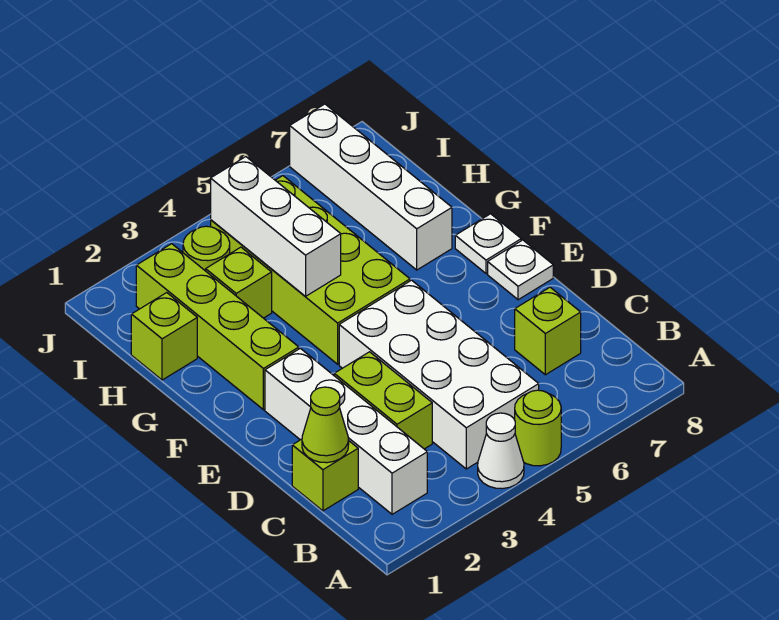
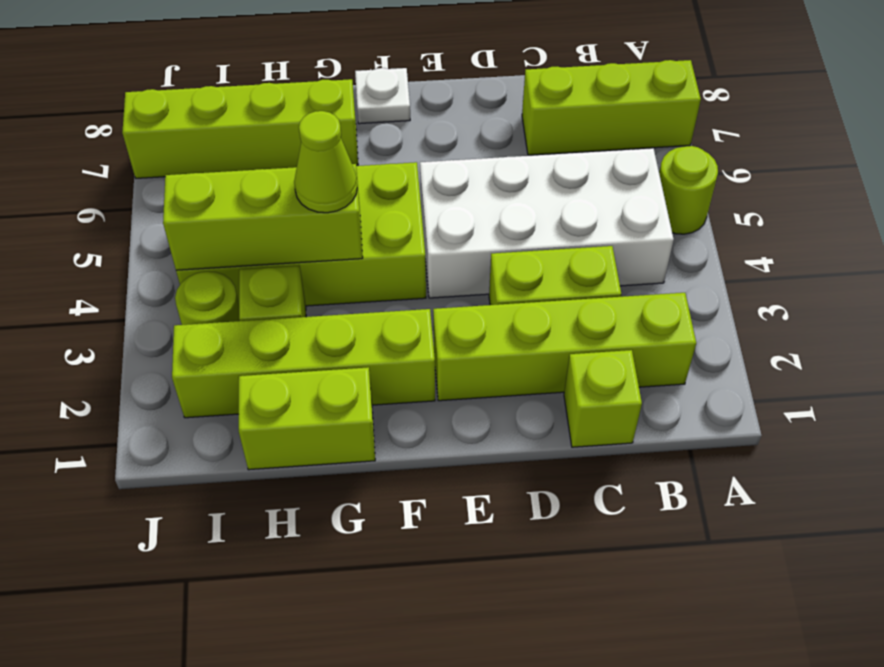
white cone A4 level 1 -> none
white brick B2:E2 level 1 -> lime brick B2:E2 level 1
lime cone C1 level 2 -> lime cone G4 level 3
lime brick C7 level 1 -> lime brick A7:C7 level 1
white plate E8 level 1 -> none
white brick G4:I4 level 2 -> lime brick G4:I4 level 2
white brick G7:J7 level 1 -> lime brick G7:J7 level 1
lime brick H1 level 1 -> lime brick G1:H1 level 1

